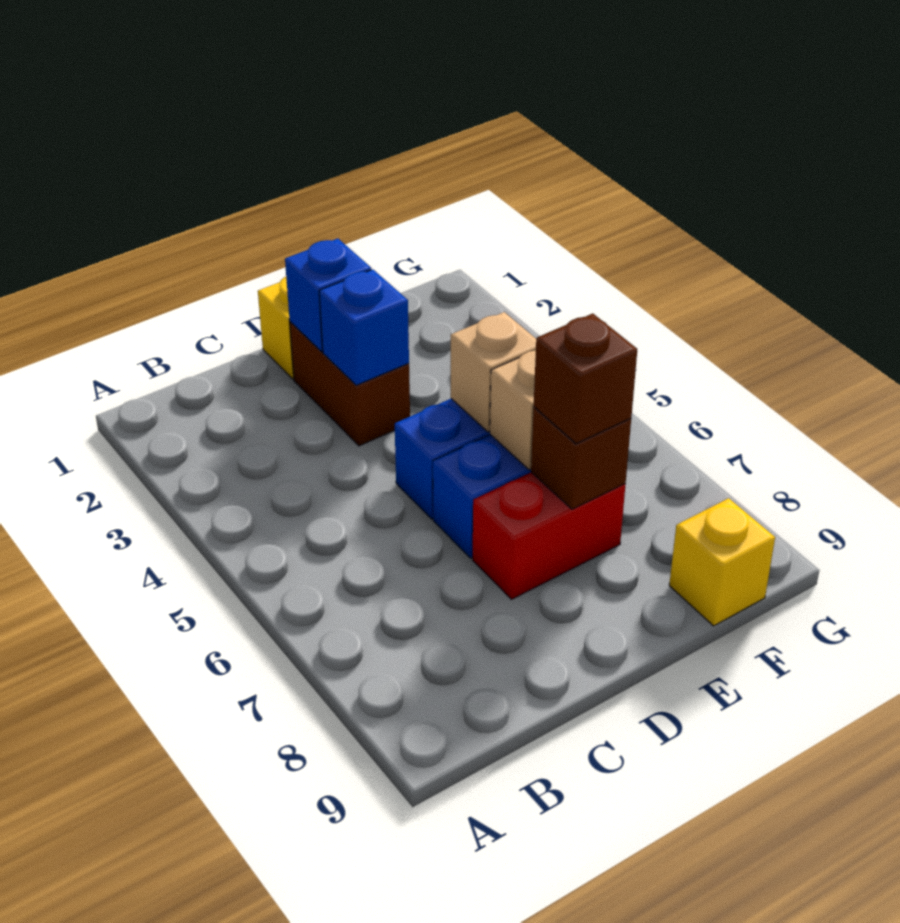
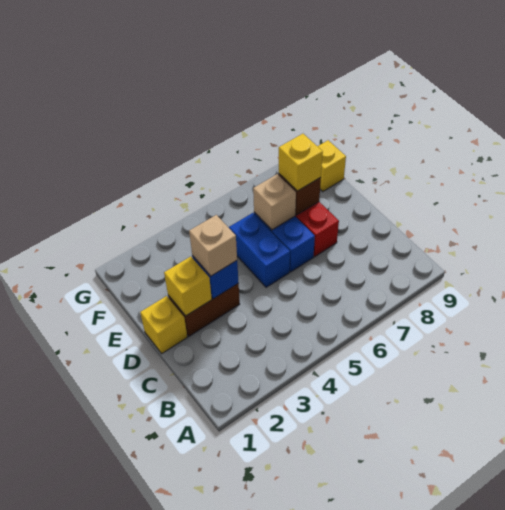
blue brick D2 level 2 -> yellow brick D2 level 2
tan brick E5 level 2 -> tan brick D3 level 3
brown brick E7 level 3 -> yellow brick E7 level 3

